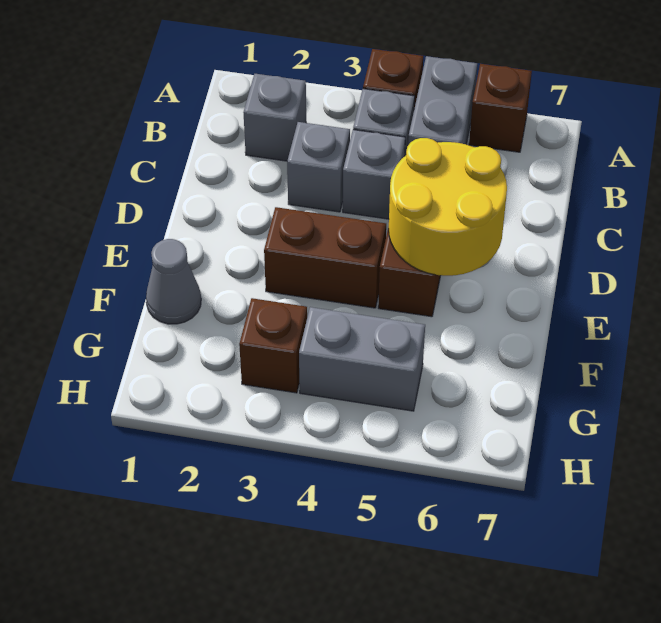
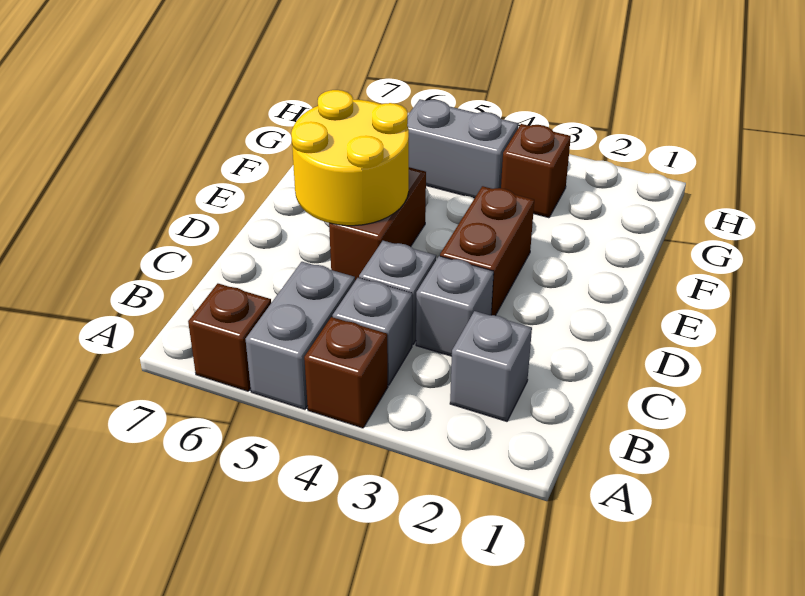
brown brick E3:E4 level 1 -> brown brick D3:E3 level 1
grey cone F1 level 1 -> none

